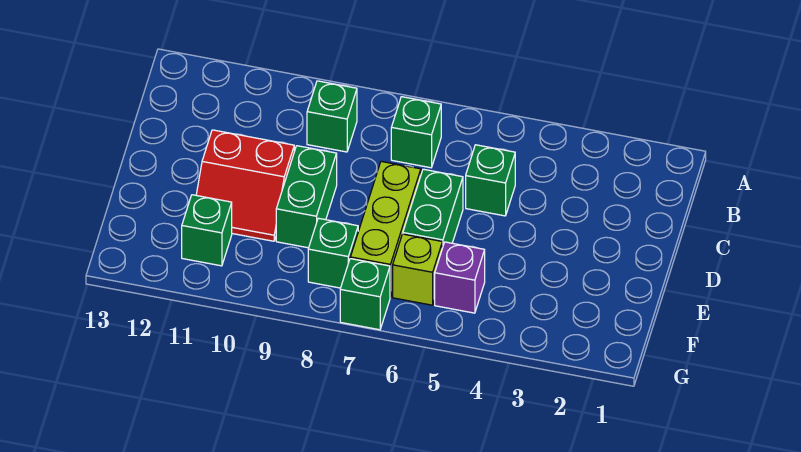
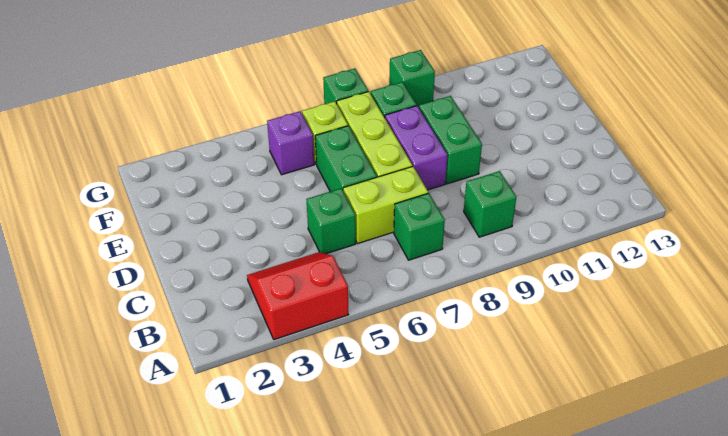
none -> lime brick C6:C7 level 1
none -> purple brick D8:E8 level 1
red slope D10:E11 level 1 top D -> red slope A3:B4 level 1 top A
green brick F11 level 1 -> green brick G9 level 1

